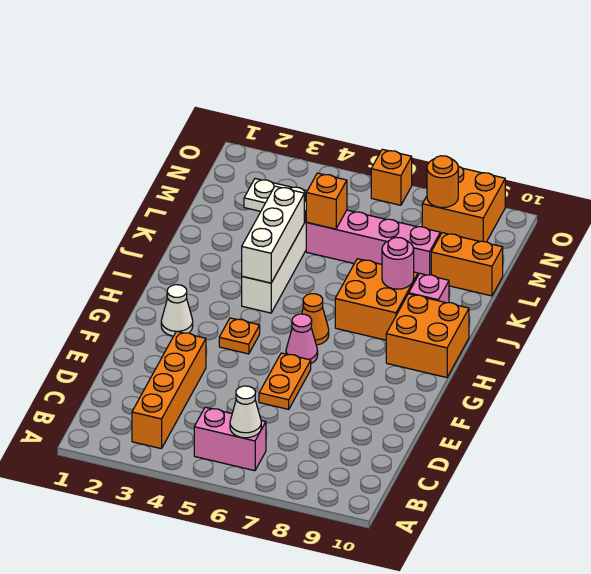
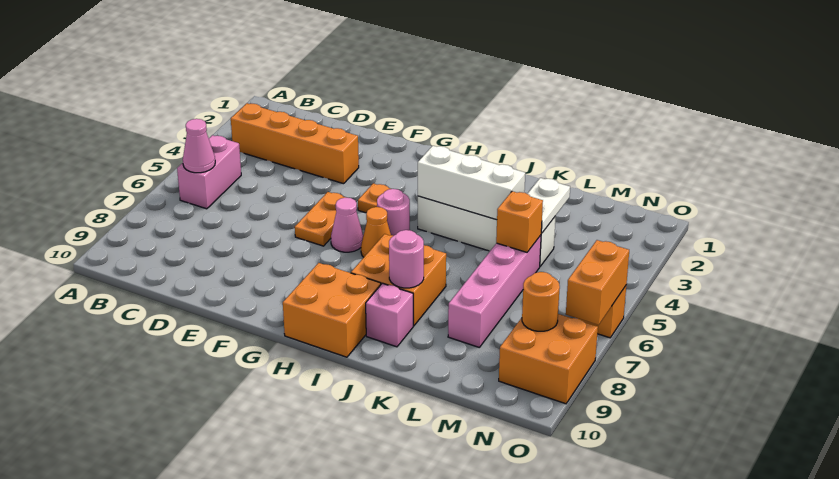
white cone B6 level 2 -> pink cone B6 level 2
orange plate E6:F6 level 1 -> orange plate F5:F6 level 1
white cone G2 level 1 -> none
none -> pink round brick H5 level 1
orange brick L9:L10 level 1 -> orange brick O6:O7 level 2

